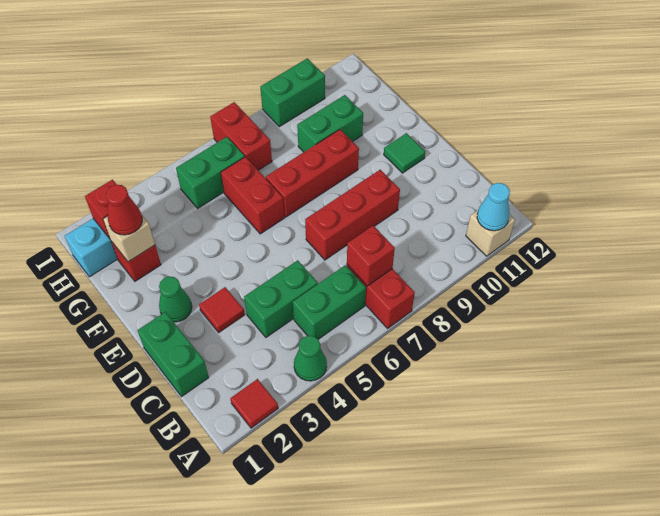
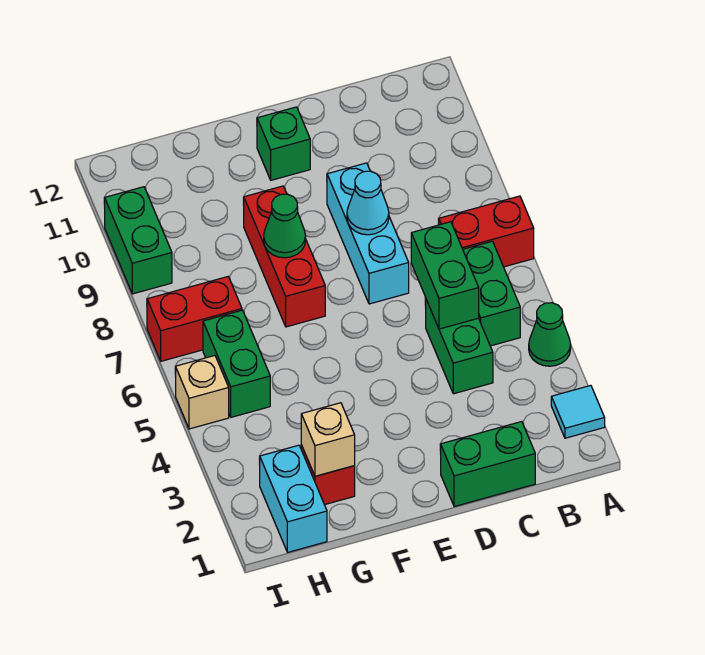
red tile A2 level 1 -> cyan tile A2 level 1
tan brick A11 level 1 -> tan brick I5 level 1
cyan cone A11 level 2 -> cyan cone D8 level 2
red brick B7 level 2 -> none
red tile D3 level 1 -> none
red brick D7:D9 level 1 -> cyan brick D7:D9 level 1
green cone E2 level 1 -> green cone F8 level 2
green tile E11 level 1 -> green brick E11 level 1
red brick F6:G6 level 1 -> none
red cone G2 level 3 -> none
green brick G9:G10 level 1 -> green brick C5:C6 level 2
red brick H2 level 2 -> none

